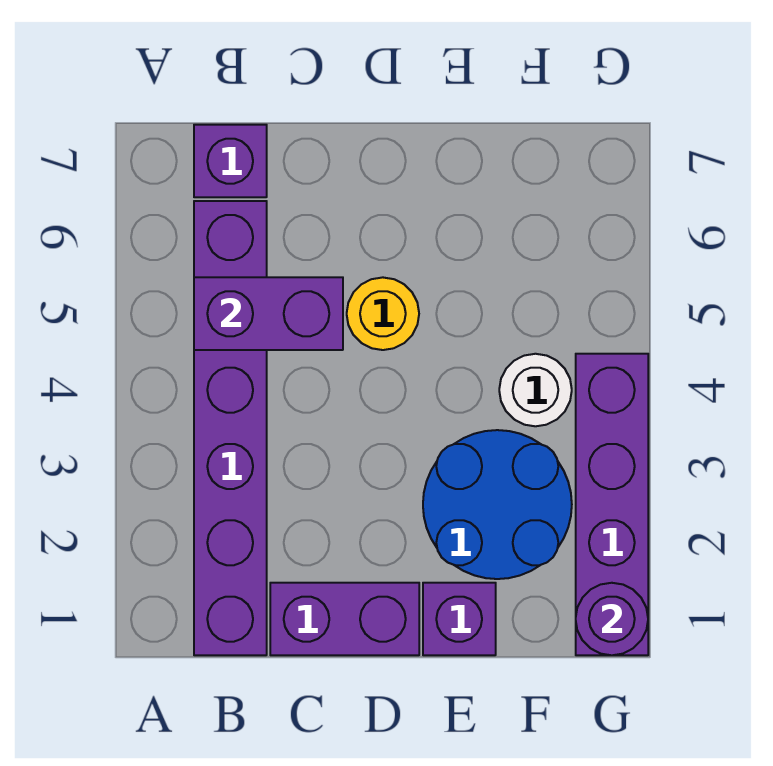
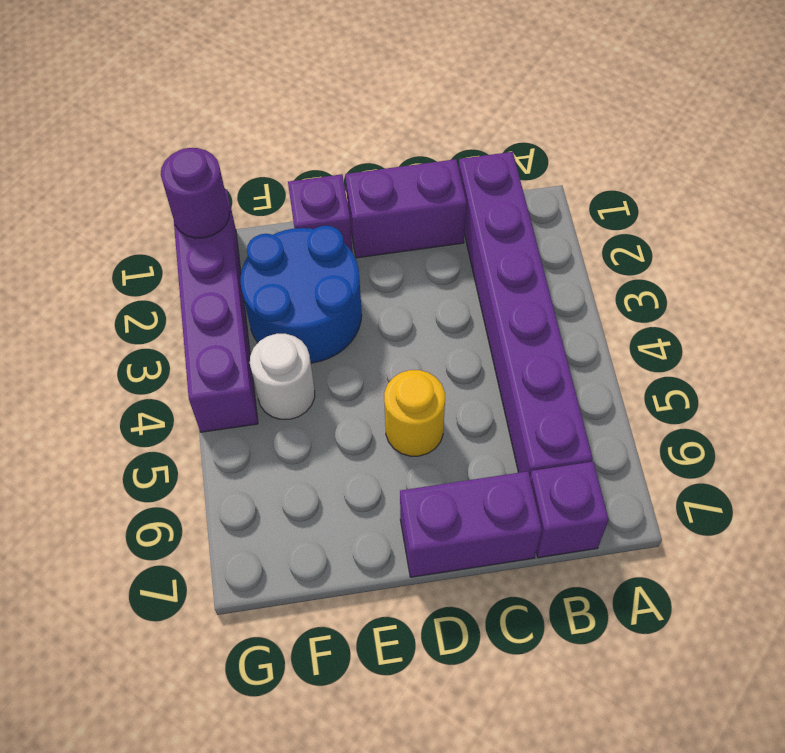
purple brick B5:C5 level 2 -> purple brick C7:D7 level 1

